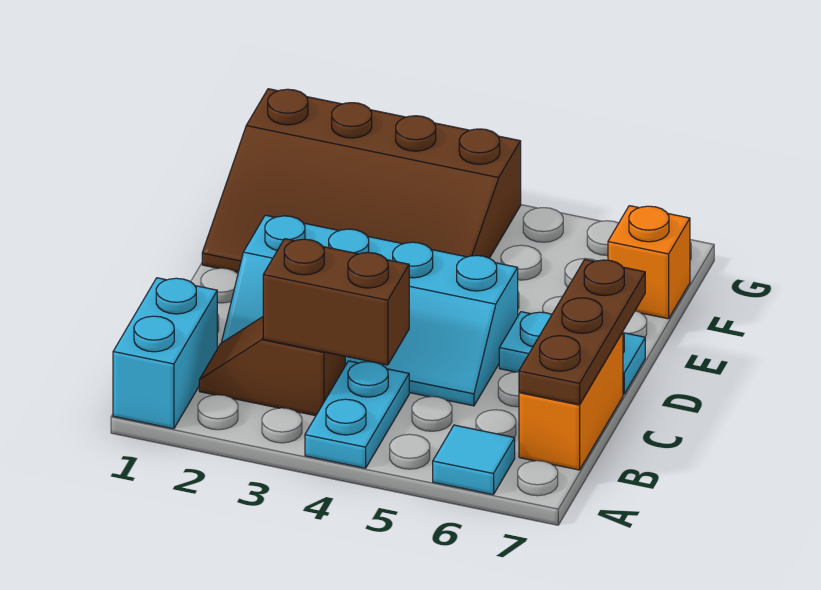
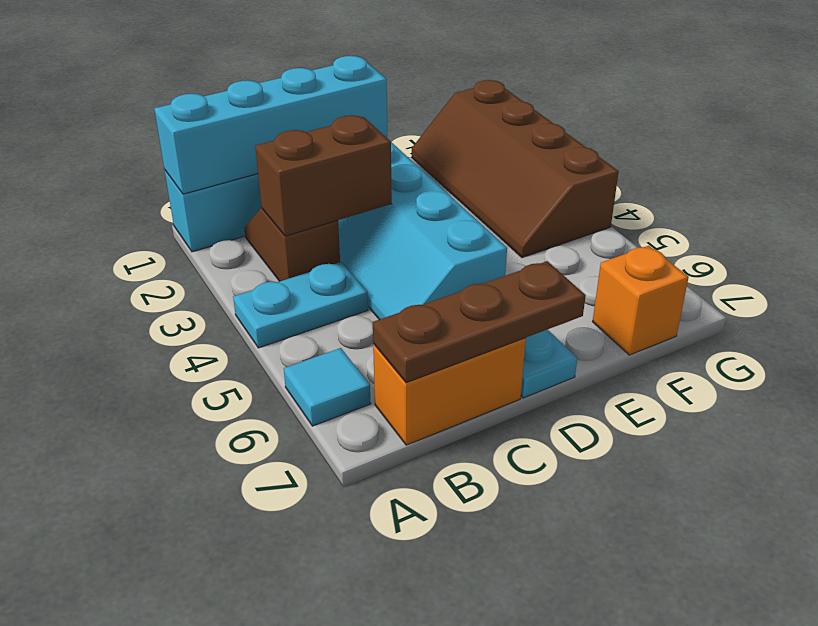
none -> cyan brick A1:D1 level 2
brown brick B3:B4 level 2 -> brown brick B3:C3 level 2
brown slope E1:G4 level 1 top G -> brown slope F1:G4 level 1 top G

